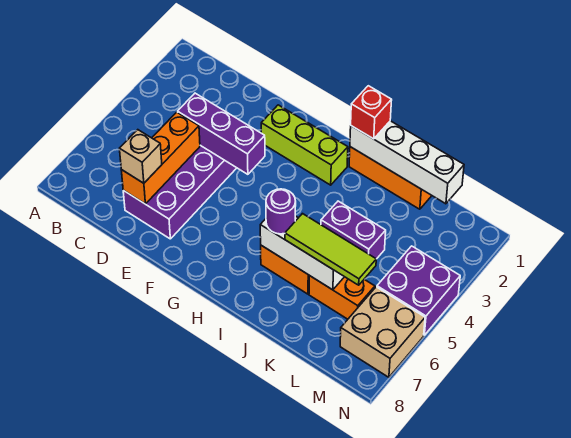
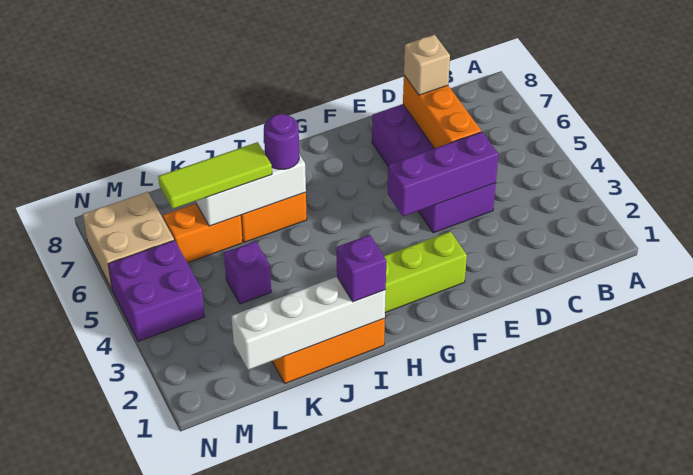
red brick I1 level 3 -> purple brick I1 level 3
purple brick J4:K4 level 1 -> purple brick K4 level 1

